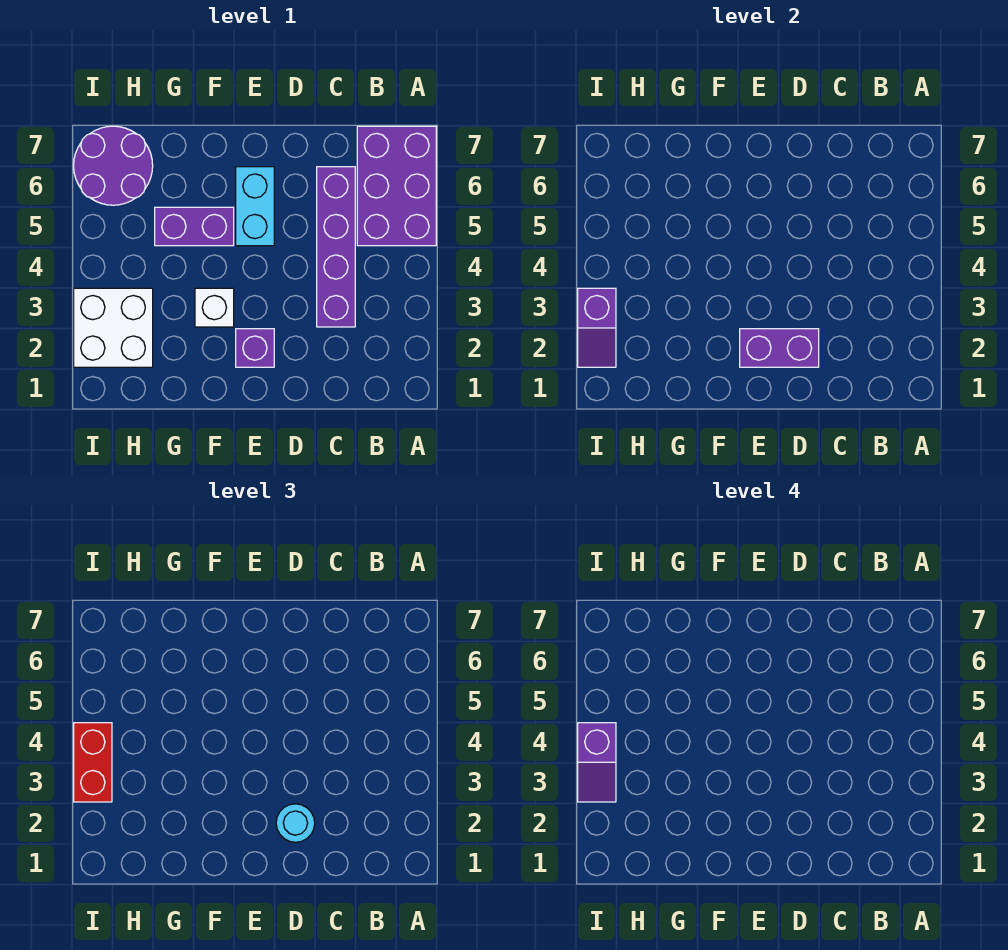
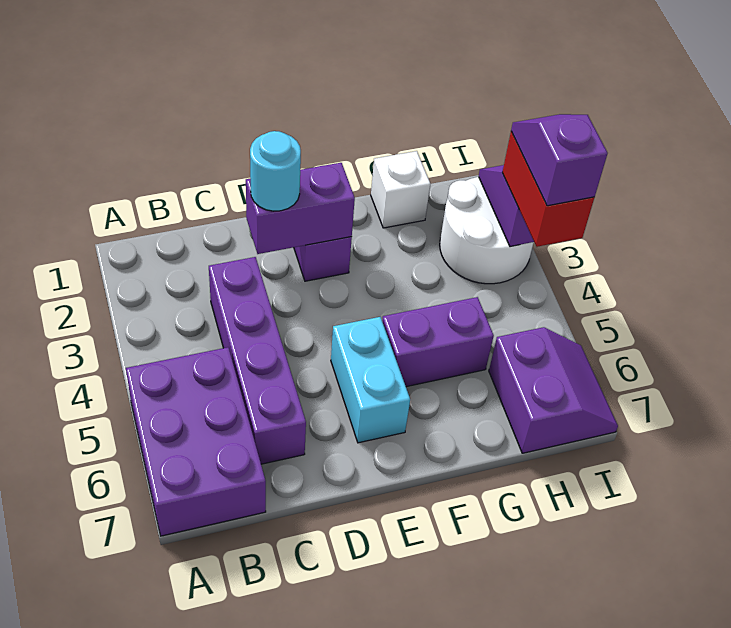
white brick F3 level 1 -> white brick G1 level 1
white brick H2:I3 level 1 -> white round brick H2:I3 level 1
purple round brick H6:I7 level 1 -> purple slope H6:I7 level 1 top H

